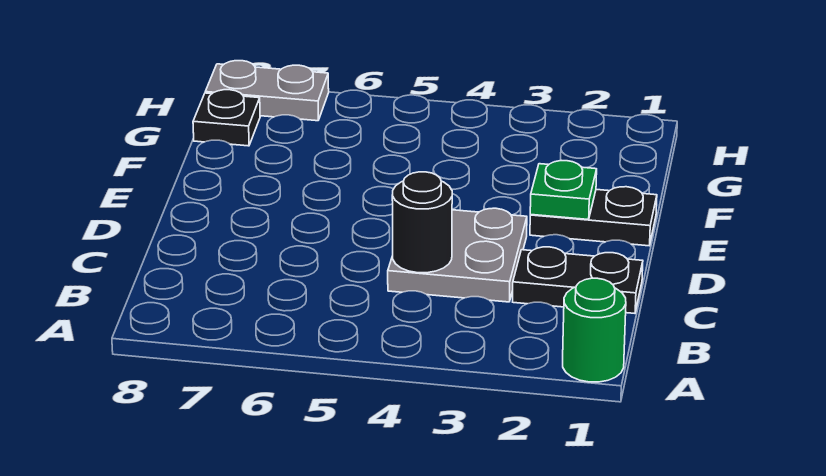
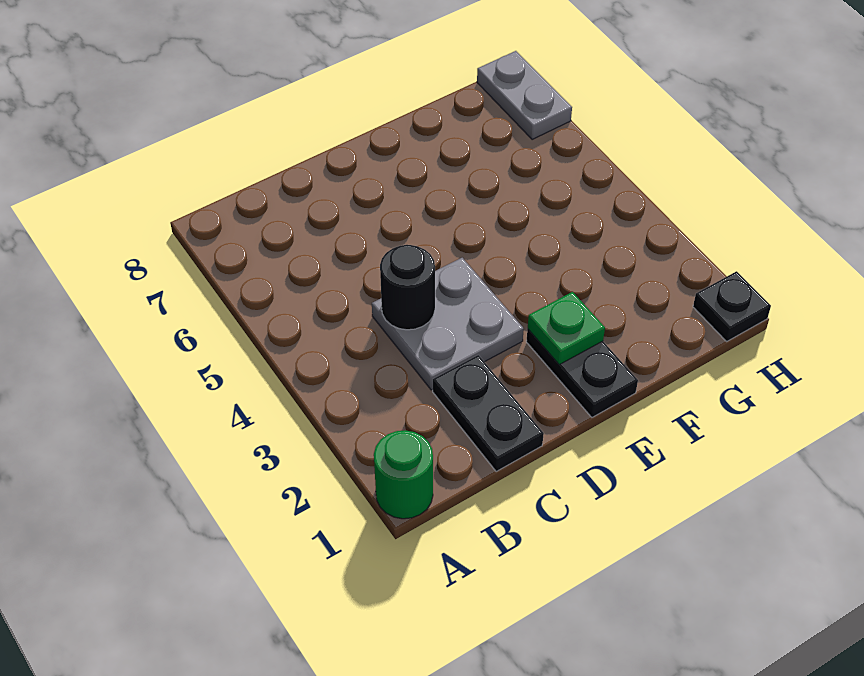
black plate G8 level 1 -> black plate H1 level 1

